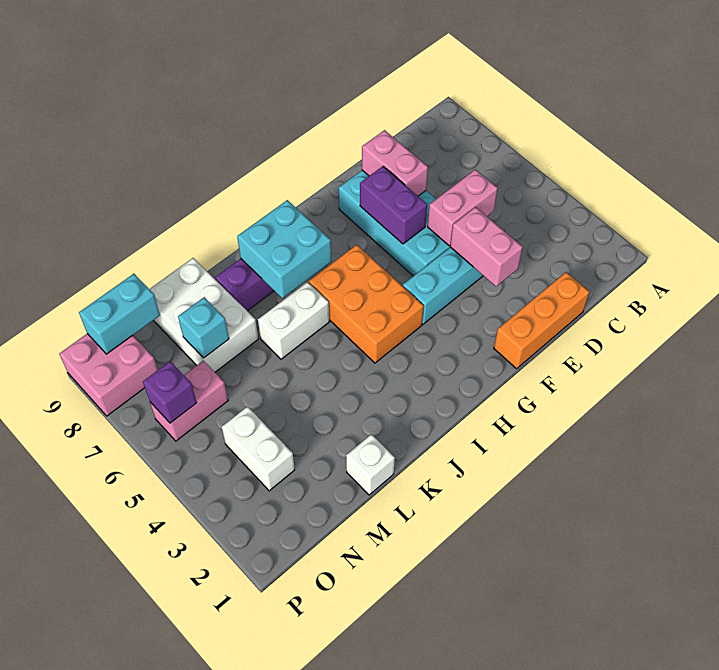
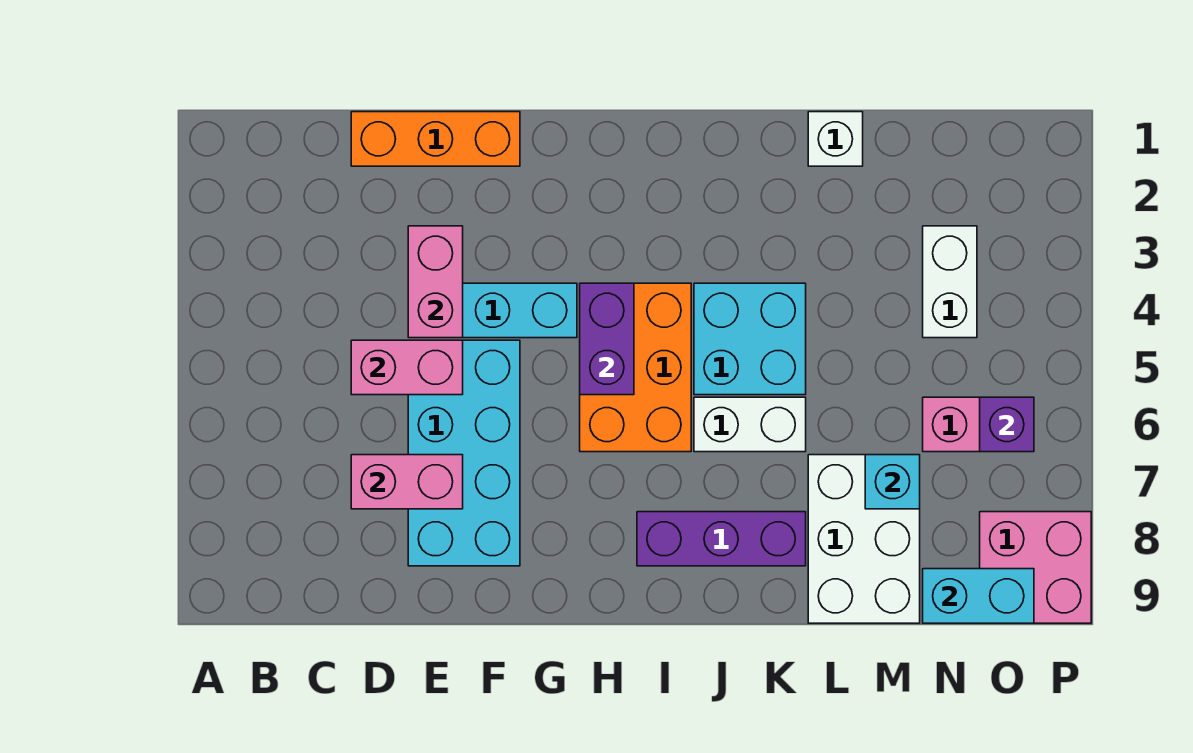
pink brick E7:E8 level 2 -> pink brick D7:E7 level 2
purple brick F6:F7 level 2 -> purple brick H4:H5 level 2
cyan brick I7:J8 level 2 -> cyan brick J4:K5 level 1

